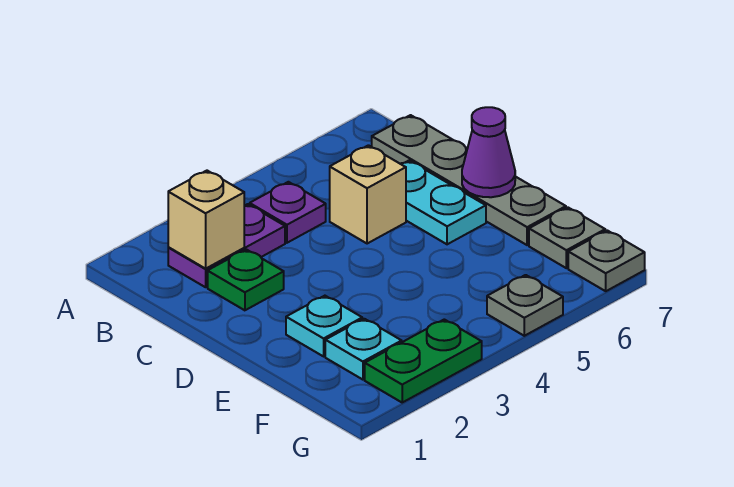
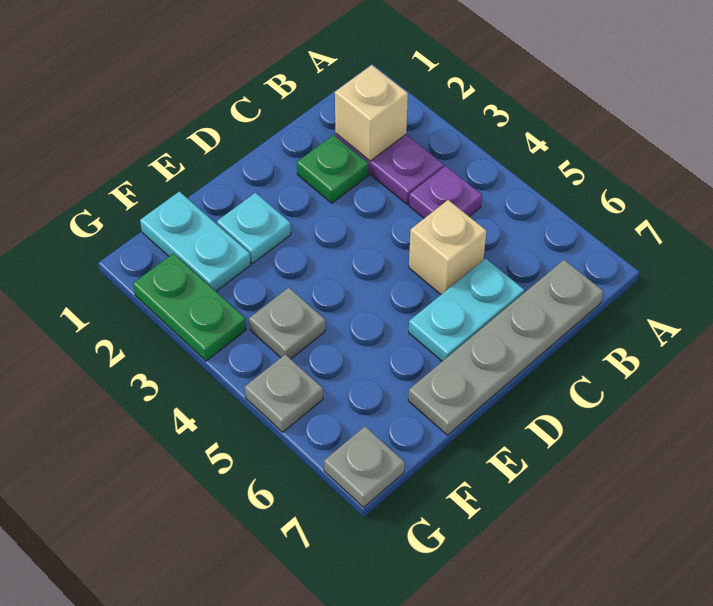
purple cone D7 level 2 -> none
cyan plate F2 level 1 -> cyan plate F1:F2 level 1
grey plate F7 level 1 -> grey plate F4 level 1

